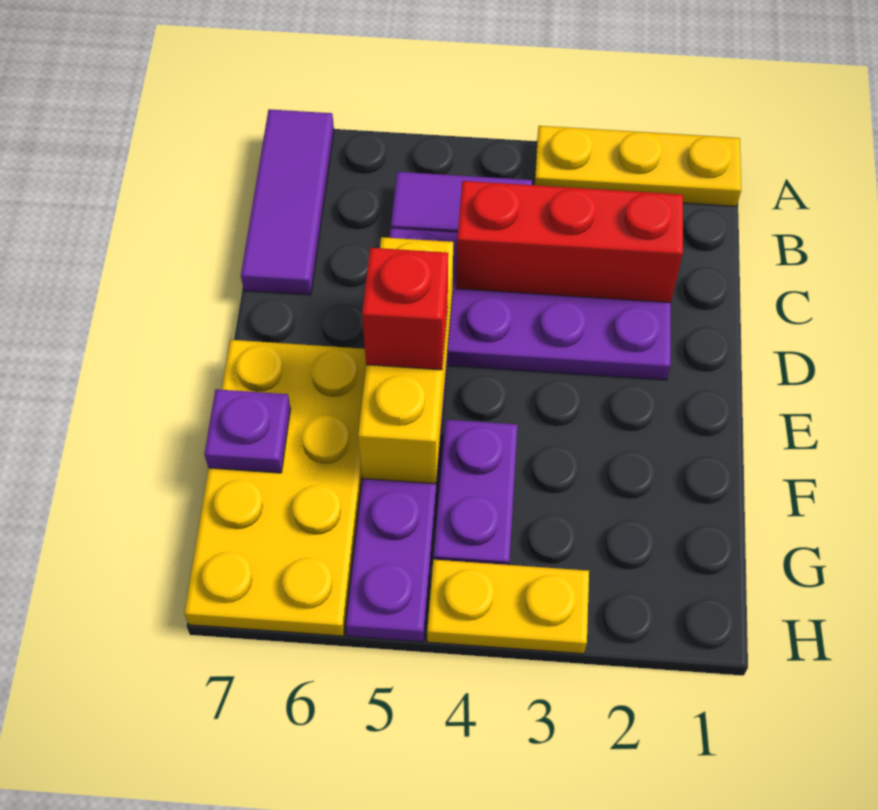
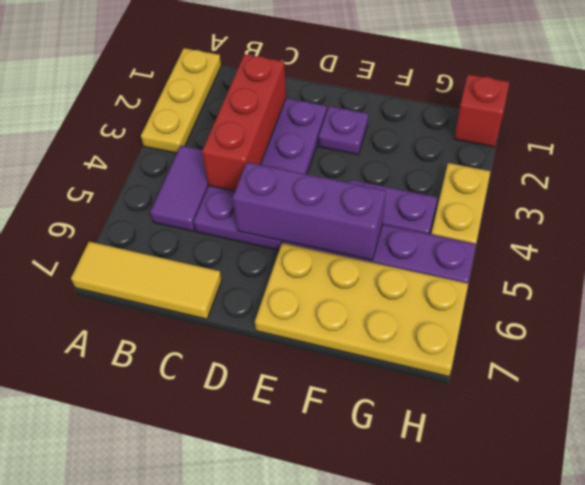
purple tile A7:C7 level 1 -> yellow tile A7:C7 level 1
yellow brick D5:F5 level 2 -> purple brick D5:F5 level 2
red brick E5 level 3 -> red brick H1 level 1
purple plate F7 level 2 -> purple plate E2 level 1

